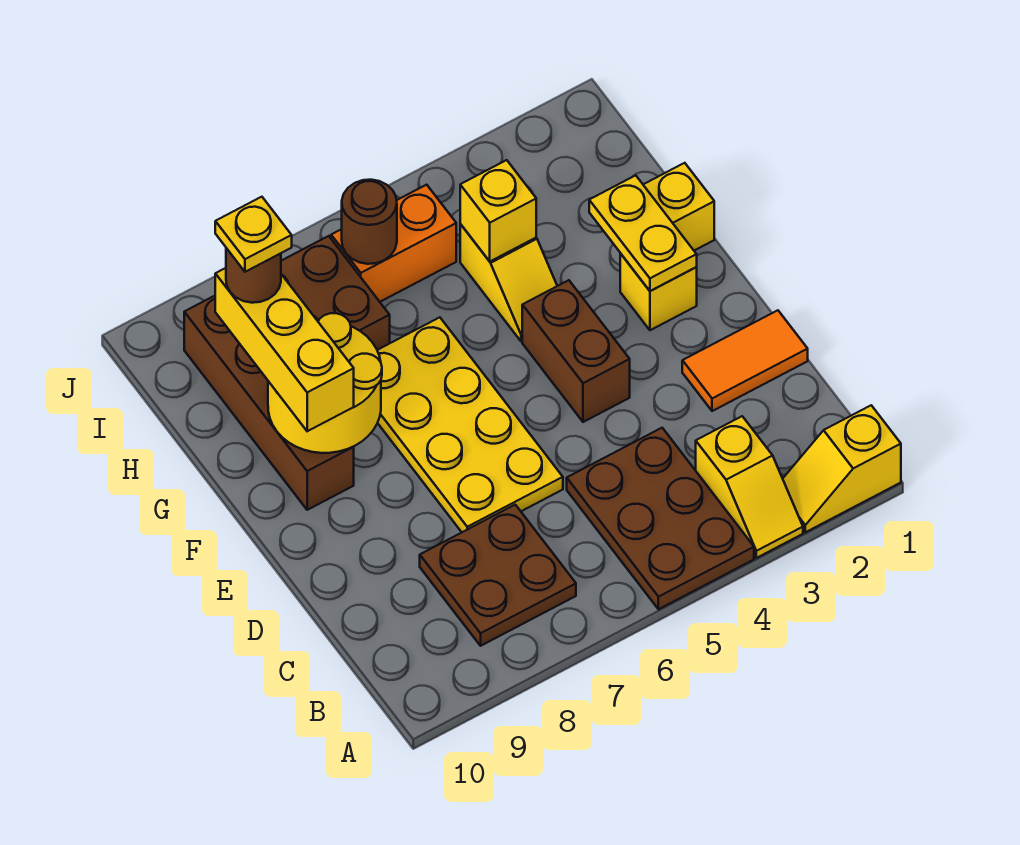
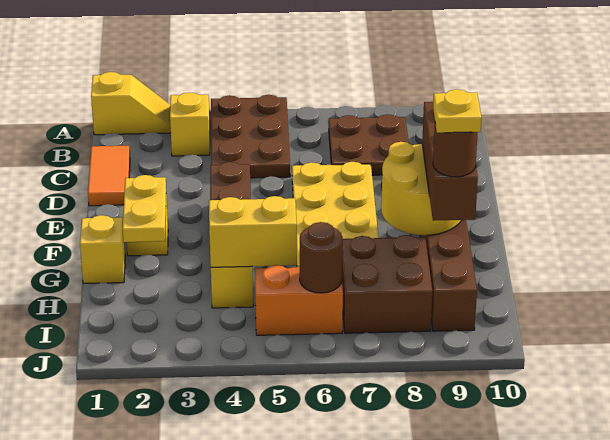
orange tile D1:D2 level 1 -> orange tile C1:D1 level 1
yellow brick F9:H9 level 3 -> brown brick F9:H9 level 3
yellow brick H4 level 2 -> yellow brick H4:H5 level 2

